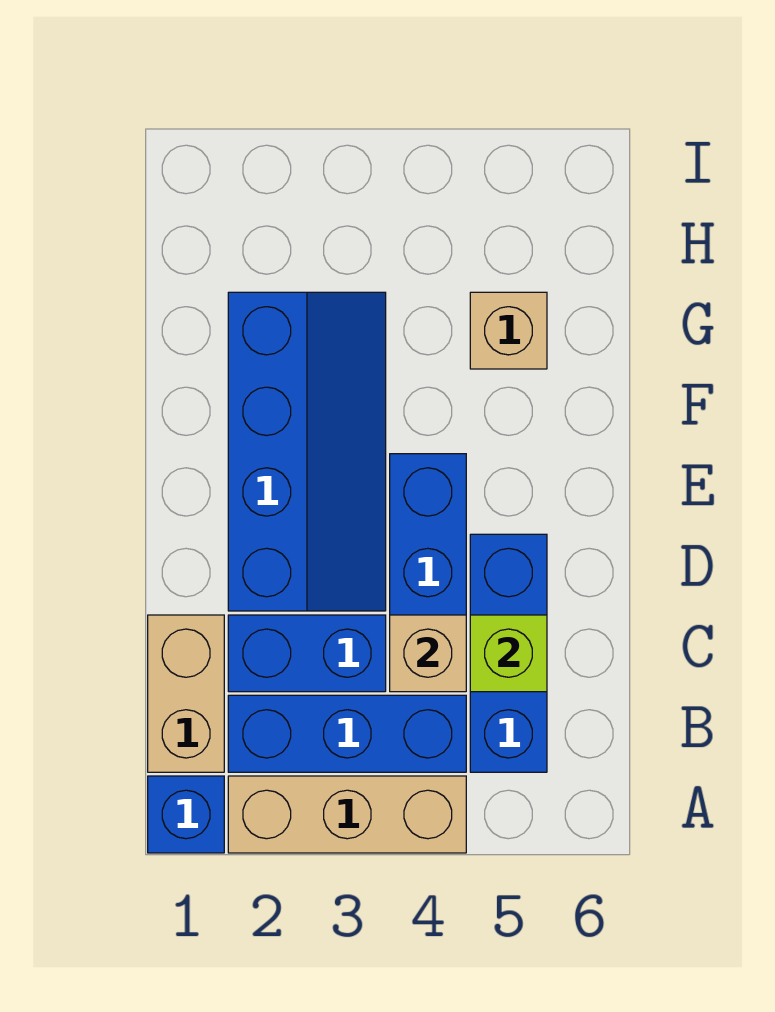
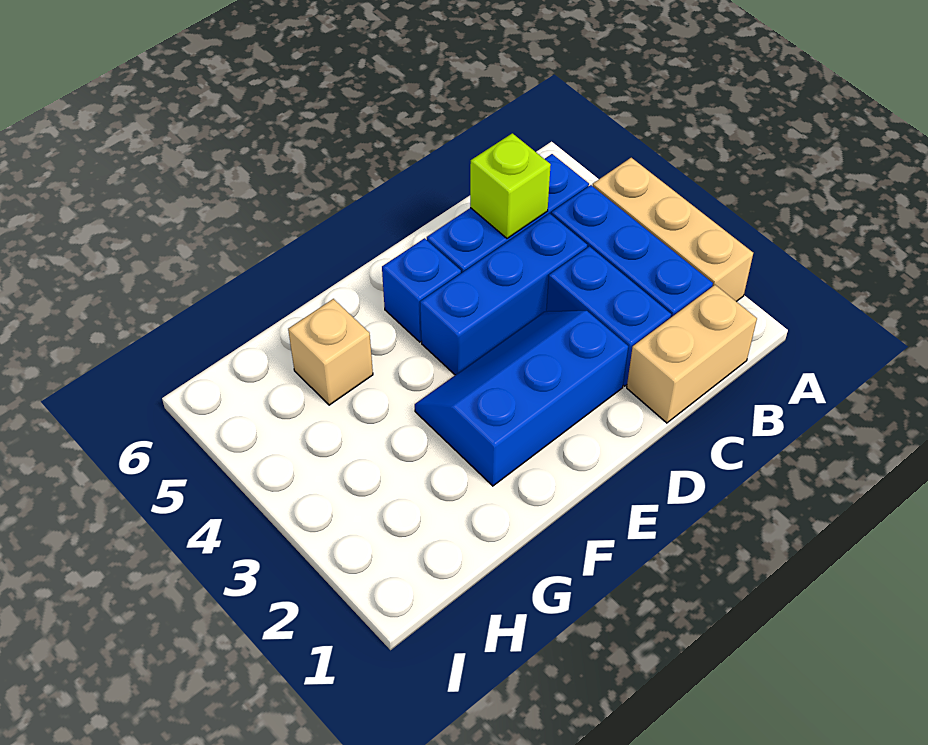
blue brick A1 level 1 -> blue brick E5 level 1
tan brick C4 level 2 -> none
blue slope D2:G3 level 1 top 2 -> blue slope D2:F3 level 1 top 2

